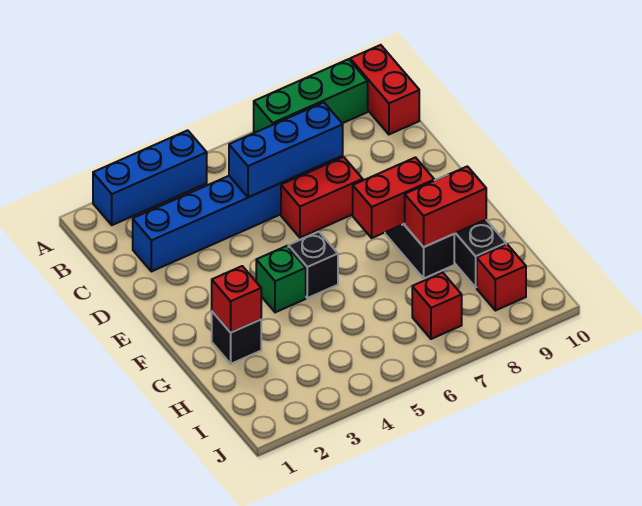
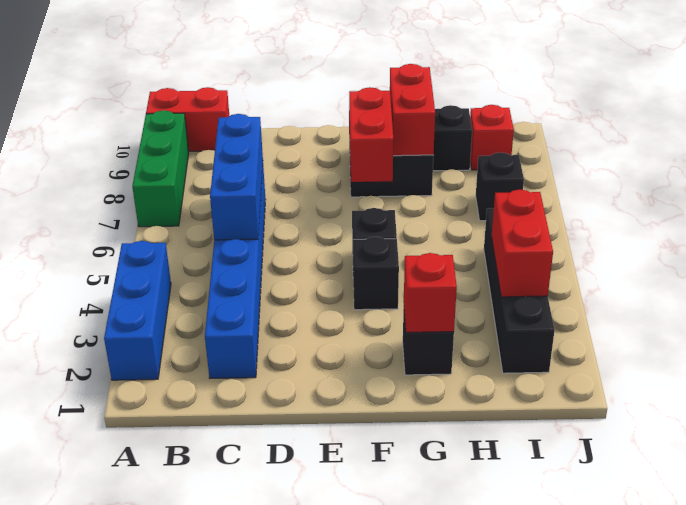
red brick D6:D7 level 1 -> red brick I3:I4 level 2
green brick F4 level 1 -> black brick F4 level 1
none -> black brick I2:I5 level 1
red brick I7 level 1 -> black brick I7 level 1

